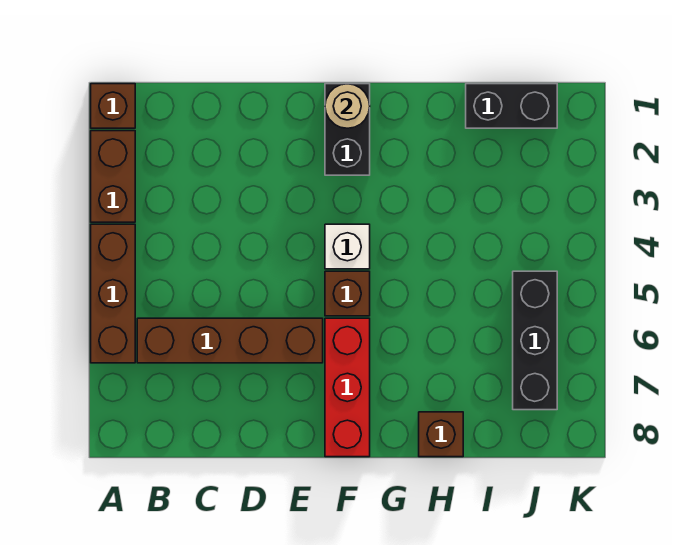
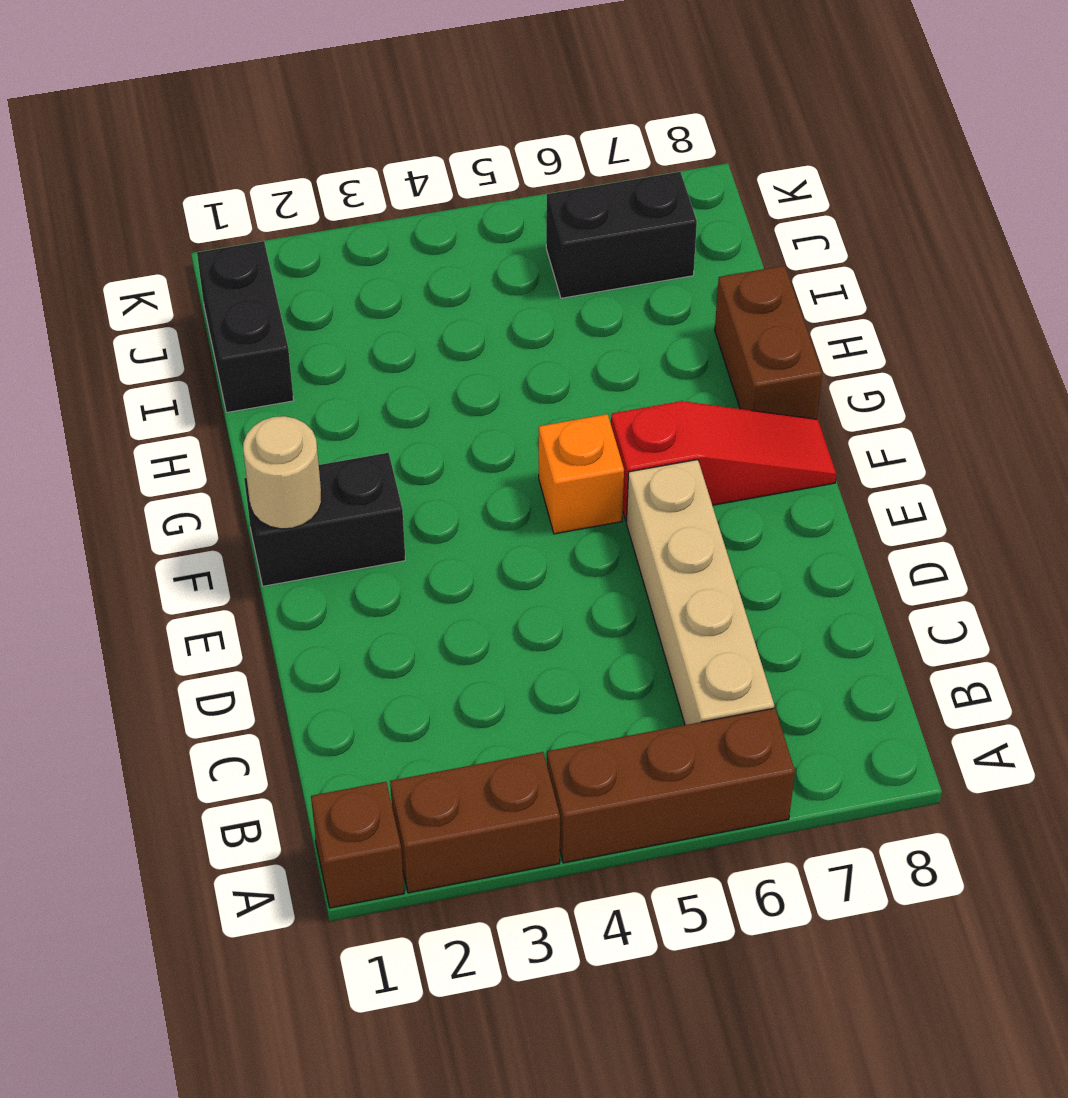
brown brick B6:E6 level 1 -> tan brick B6:E6 level 1
white brick F4 level 1 -> none
brown brick F5 level 1 -> orange brick F5 level 1
red brick F6:F8 level 1 -> red slope F6:F8 level 1 top 6
brown brick H8 level 1 -> brown brick G8:H8 level 1
black brick J5:J7 level 1 -> black brick J6:J7 level 1

